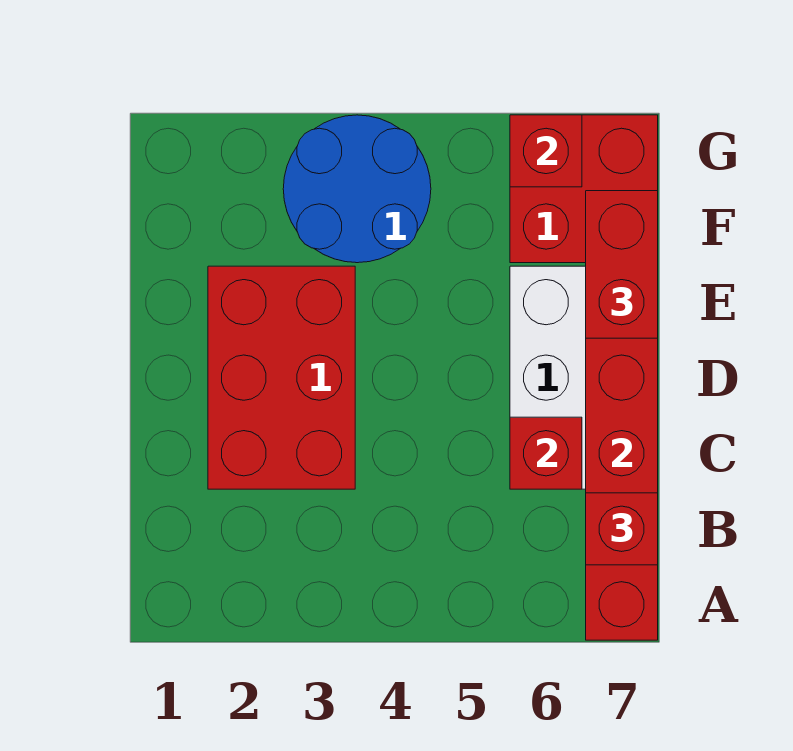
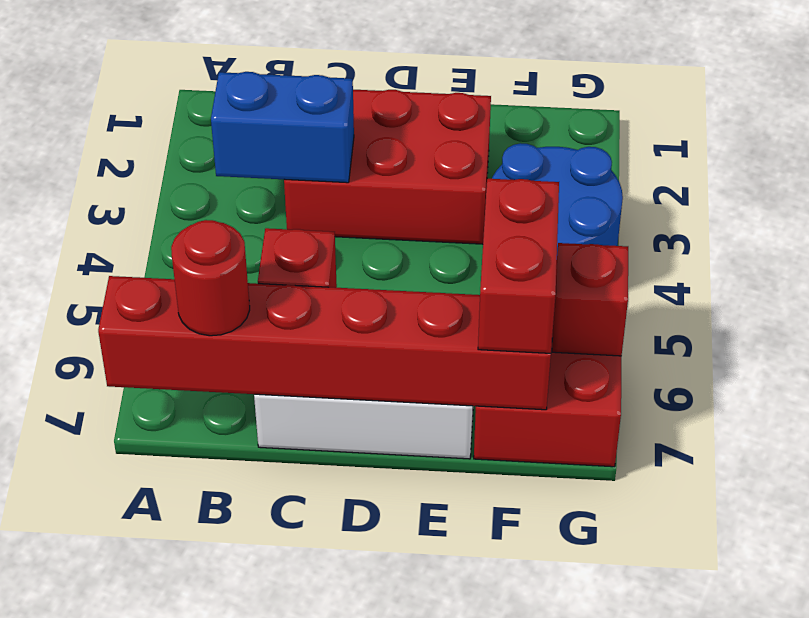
none -> blue brick B3:C3 level 2
red brick B7 level 3 -> red round brick B7 level 3
red brick E7:F7 level 3 -> red brick F6:F7 level 3

